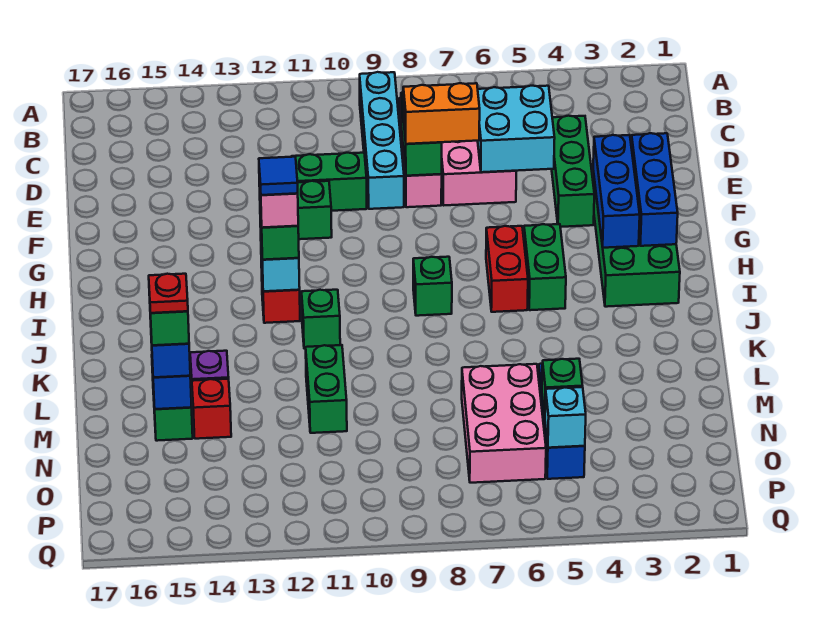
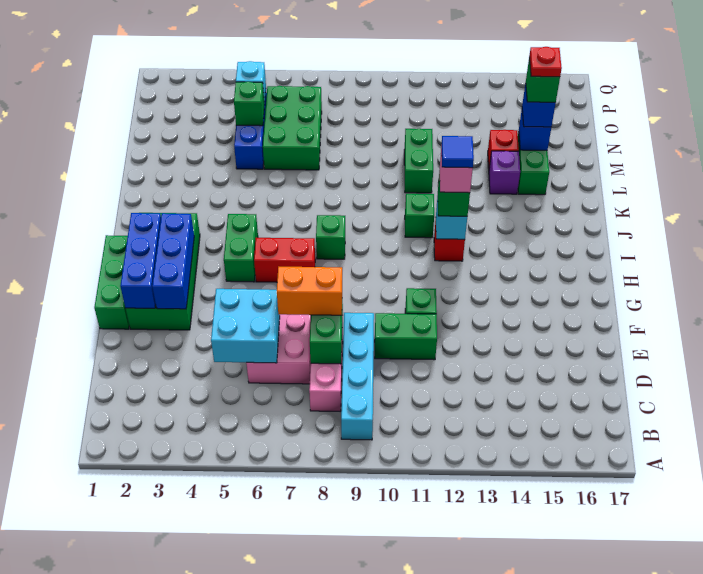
green brick D4:F4 level 1 -> green brick F1:H1 level 1
red brick H6:I6 level 1 -> red brick H6:H7 level 1
pink brick M6:O7 level 1 -> green brick M6:O7 level 1

